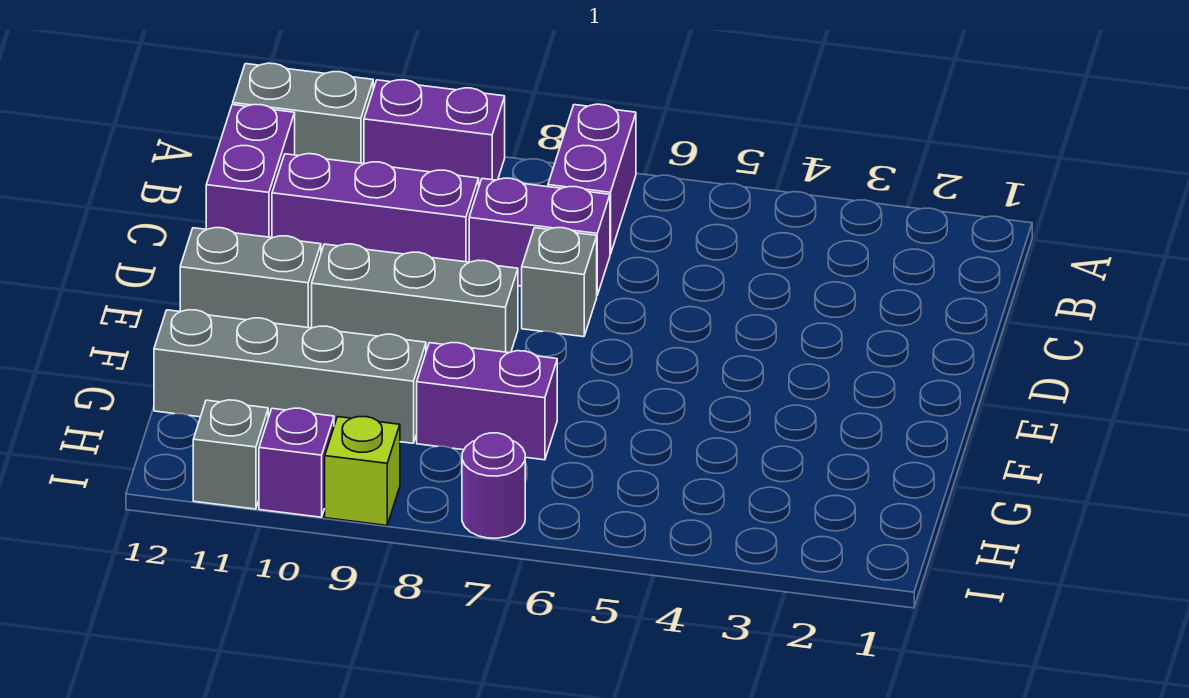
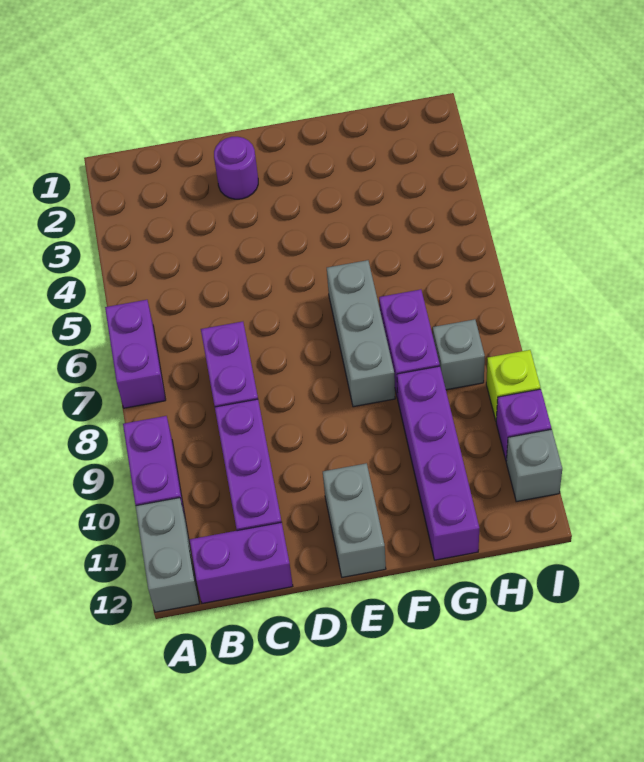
purple brick A7:B7 level 1 -> purple brick A6:A7 level 1
grey brick D7 level 1 -> grey brick H8 level 1
grey brick E8:E10 level 1 -> grey brick F6:F8 level 1
grey brick G9:G12 level 1 -> purple brick G9:G12 level 1
purple round brick I7 level 1 -> purple round brick D2 level 1

